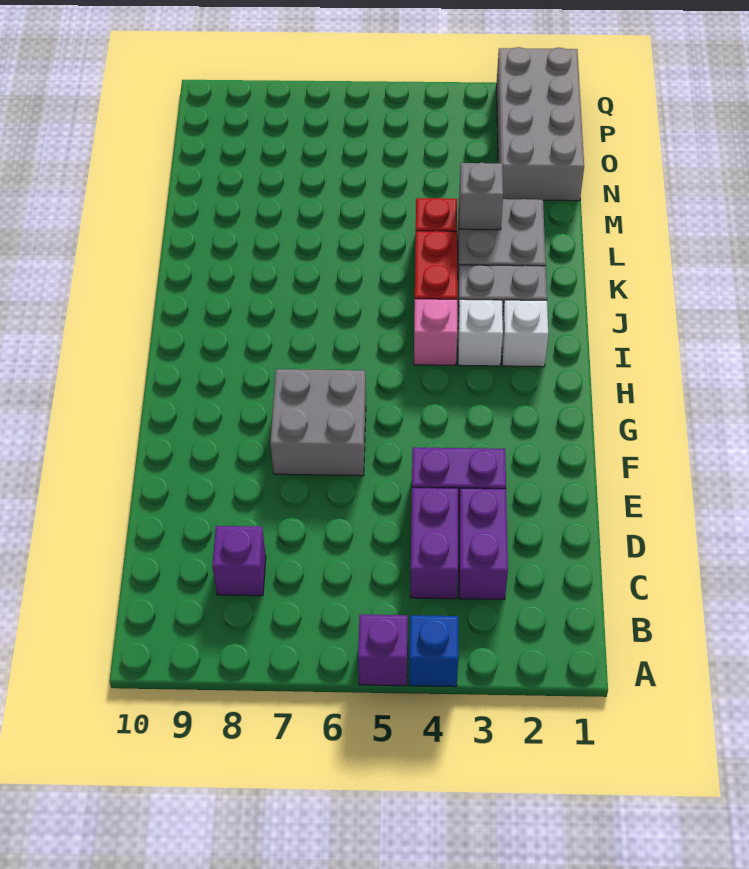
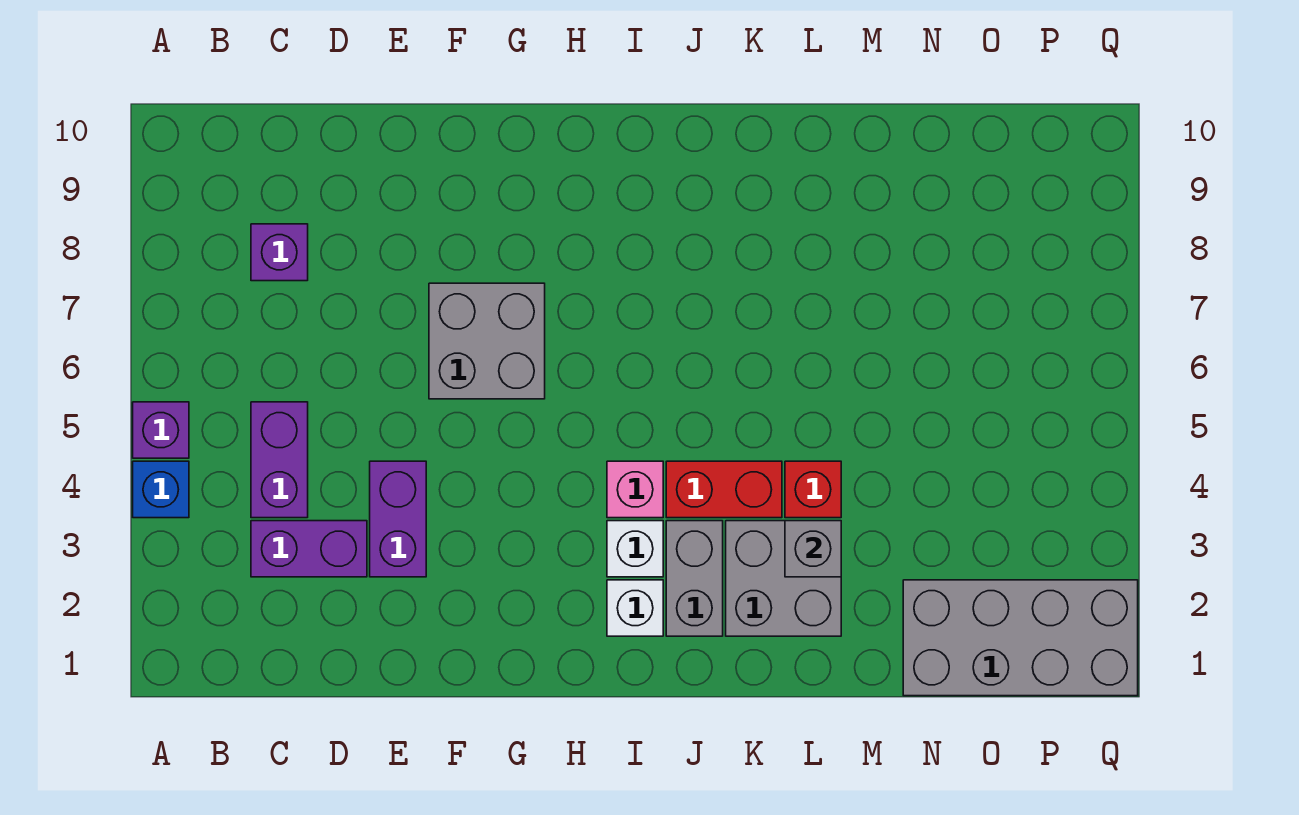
purple brick C4:D4 level 1 -> purple brick C4:C5 level 1

